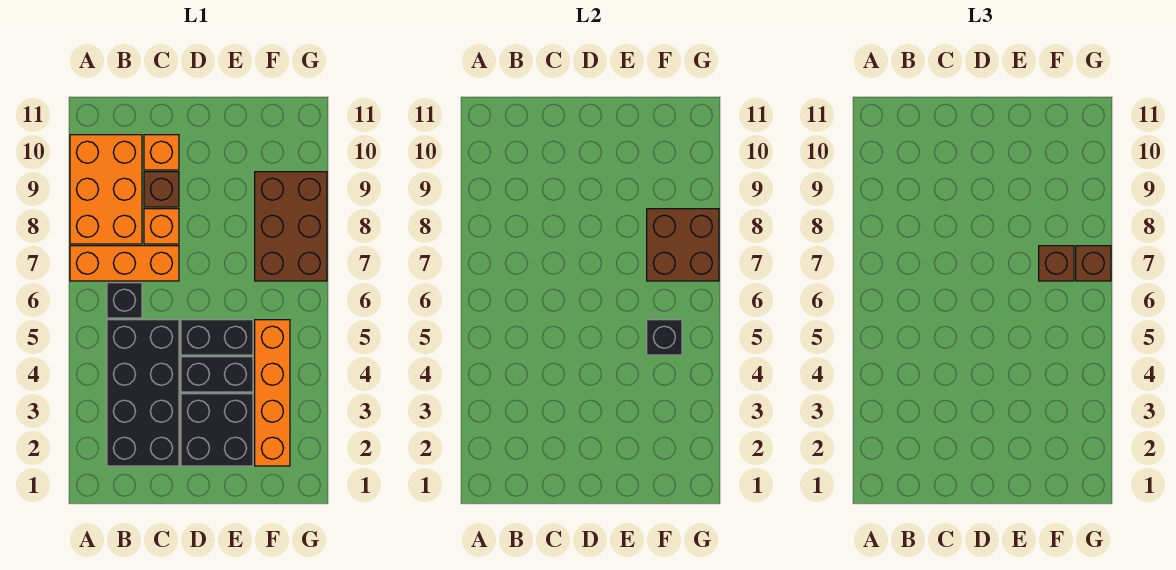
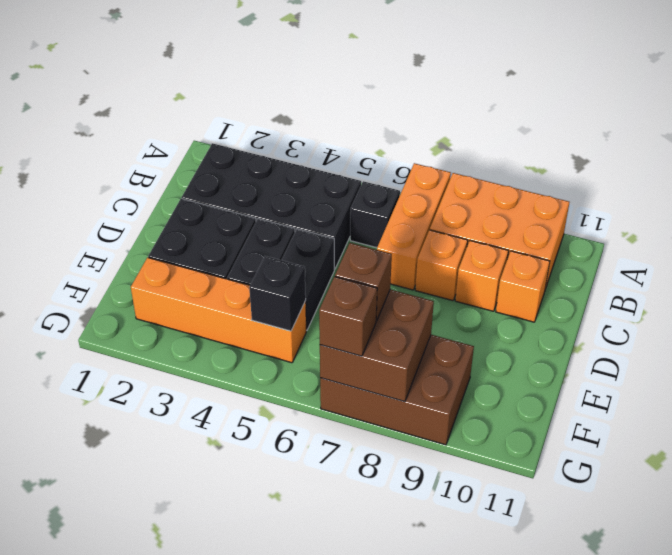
brown brick C9 level 1 -> orange brick C9 level 1

